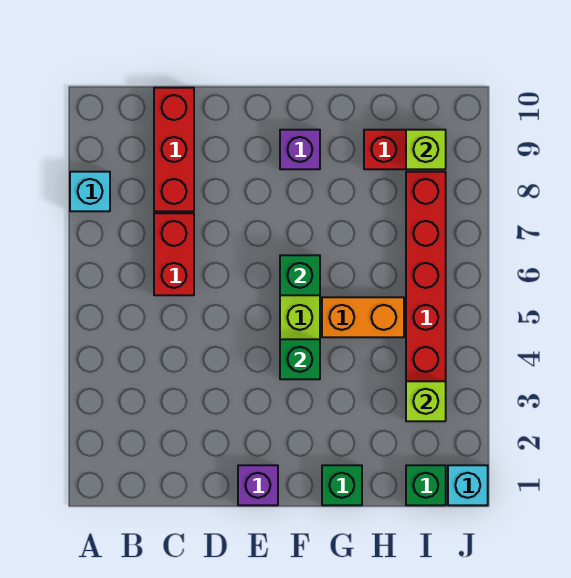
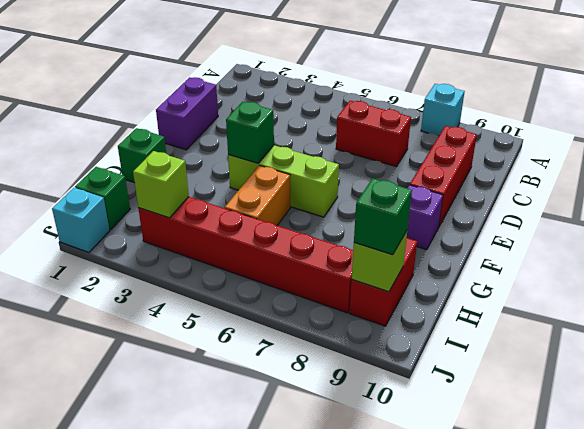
red brick C8:C10 level 1 -> red brick C9:E9 level 1
purple brick E1 level 1 -> purple brick D1:E1 level 1
green brick F6 level 2 -> green brick I9 level 3

